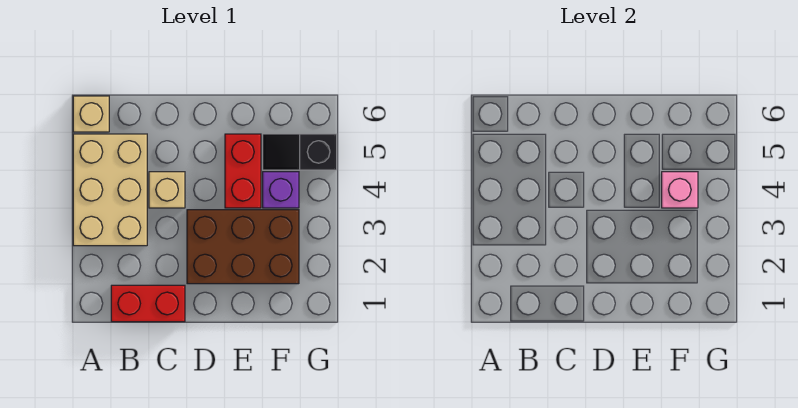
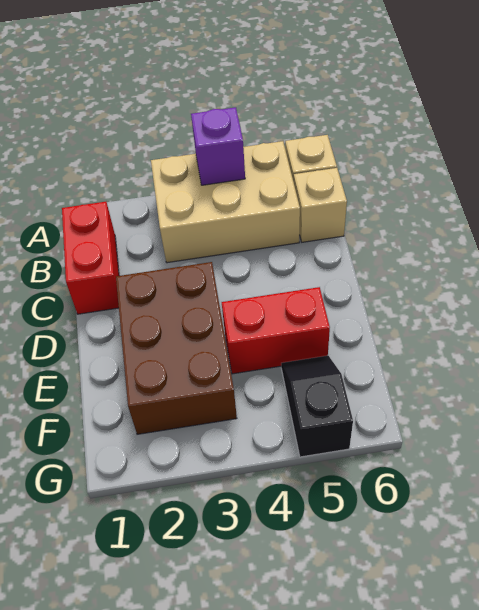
tan brick C4 level 1 -> tan brick B6 level 1
purple brick F4 level 1 -> purple brick A4 level 2
pink brick F4 level 2 -> none

